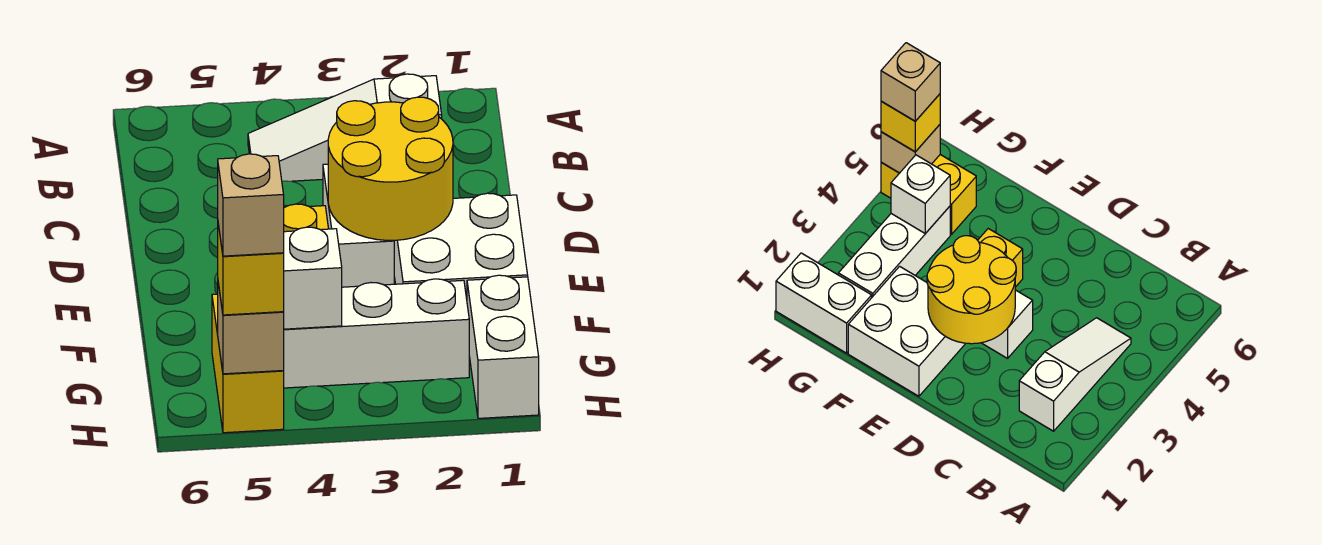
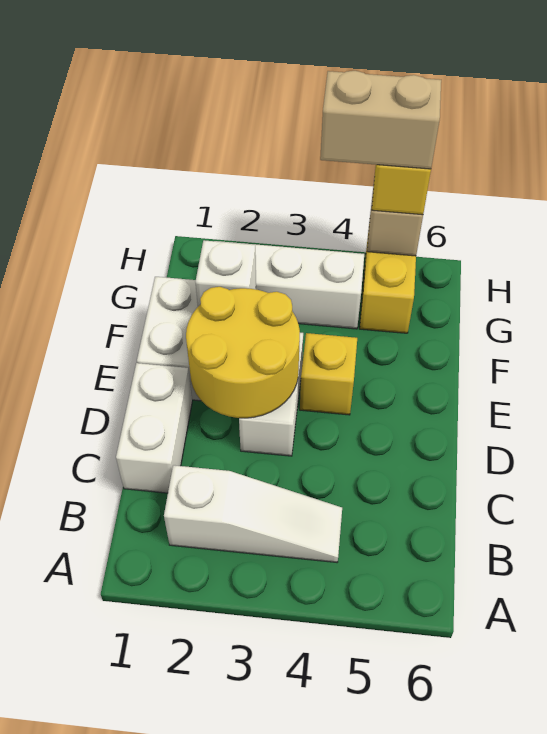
white brick G1:H1 level 1 -> white brick C1:D1 level 1
white brick G4 level 2 -> white brick F2 level 2
tan brick H5 level 4 -> tan brick H4:H5 level 4

